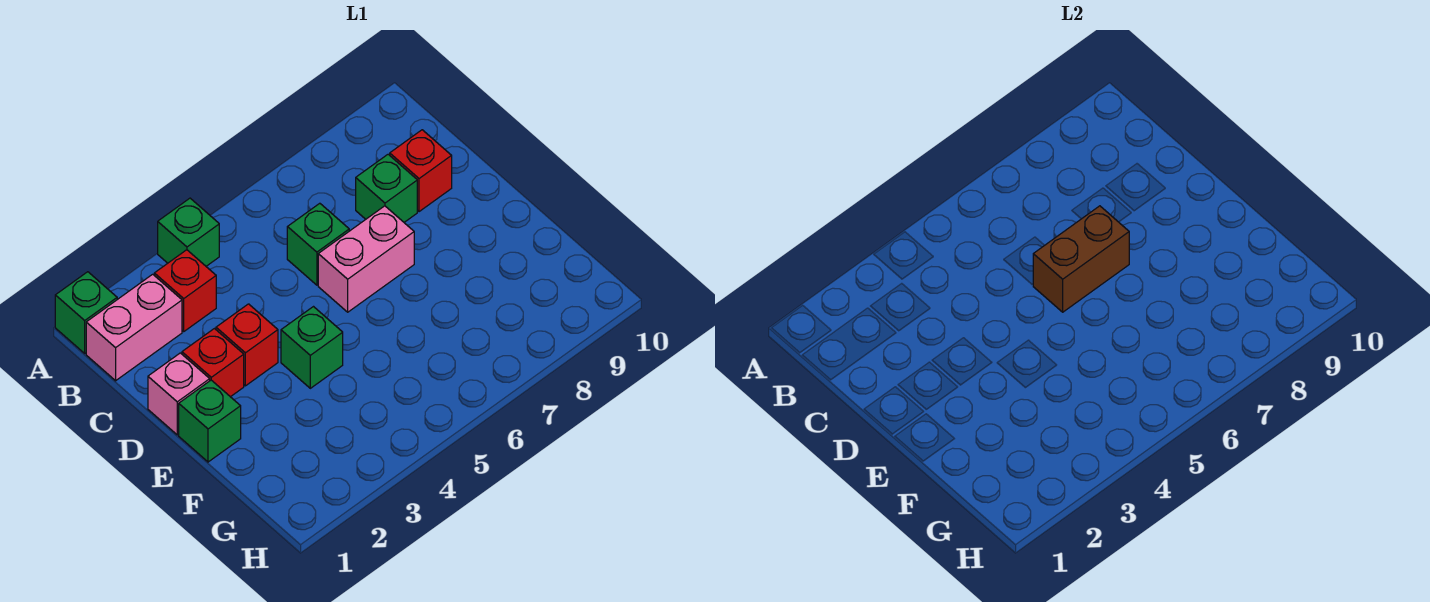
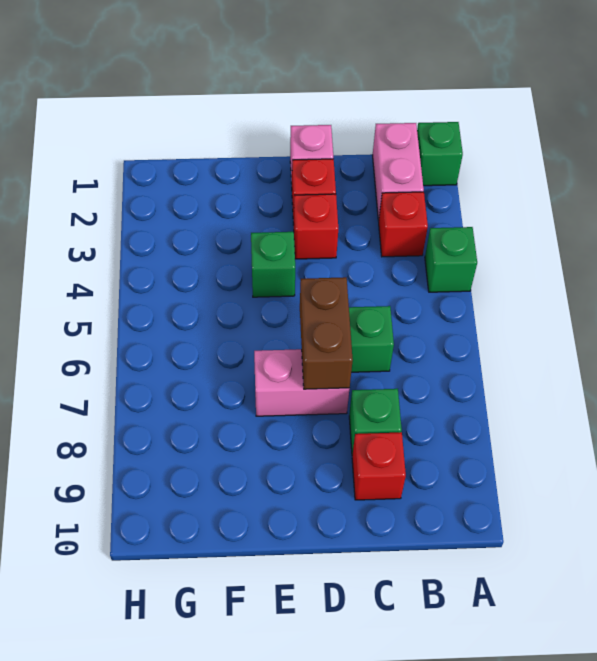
pink brick D6:D7 level 1 -> pink brick D7:E7 level 1
green brick E1 level 1 -> none

